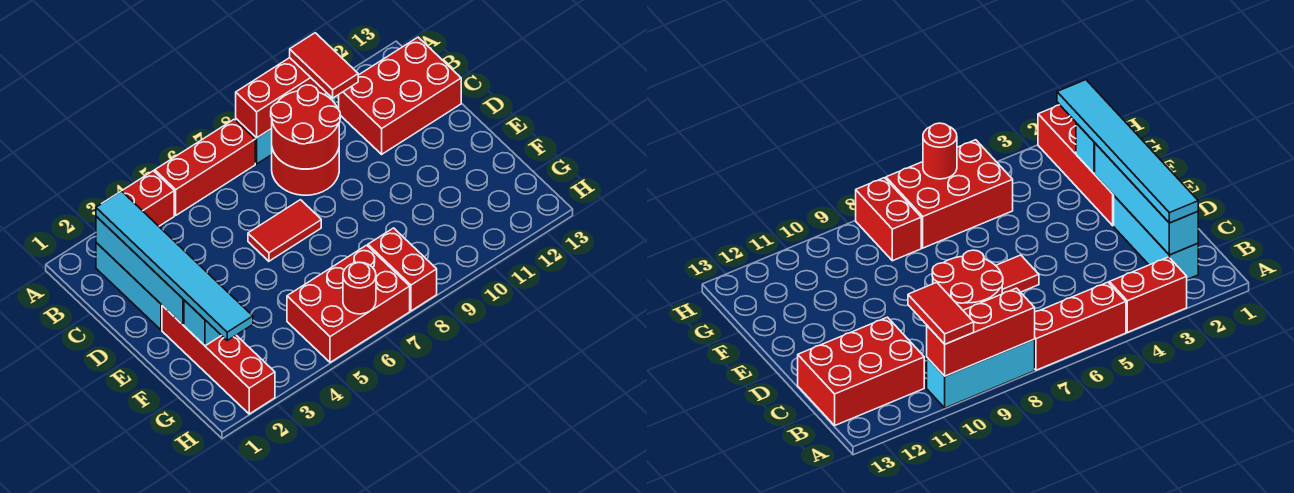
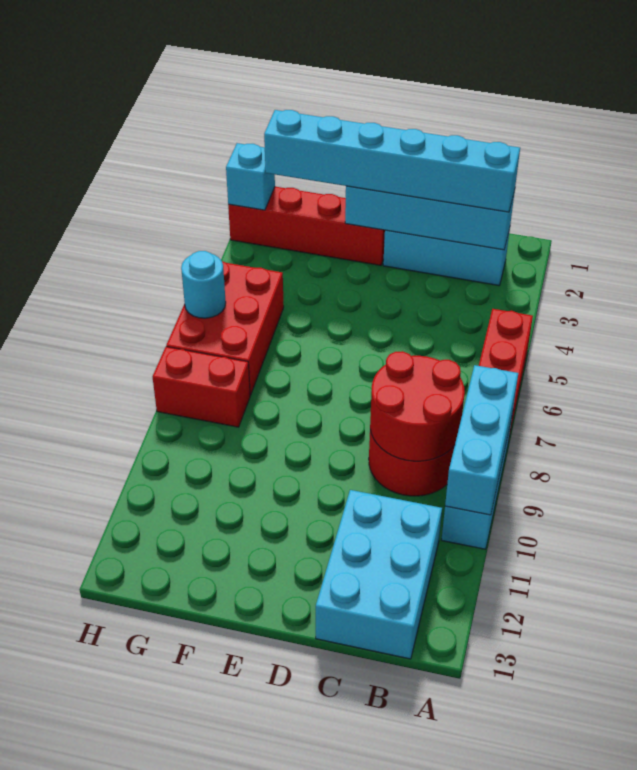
red brick A3:A4 level 1 -> none
red brick A8:A10 level 2 -> cyan brick A8:A10 level 2
red tile A10:B10 level 3 -> none
cyan tile B2:G2 level 3 -> cyan brick B2:G2 level 3
red brick B11:C13 level 1 -> cyan brick B11:C13 level 1
red tile D6:D7 level 1 -> none
cyan brick F2 level 2 -> cyan brick H2 level 2
red round brick H6 level 2 -> cyan round brick H6 level 2

